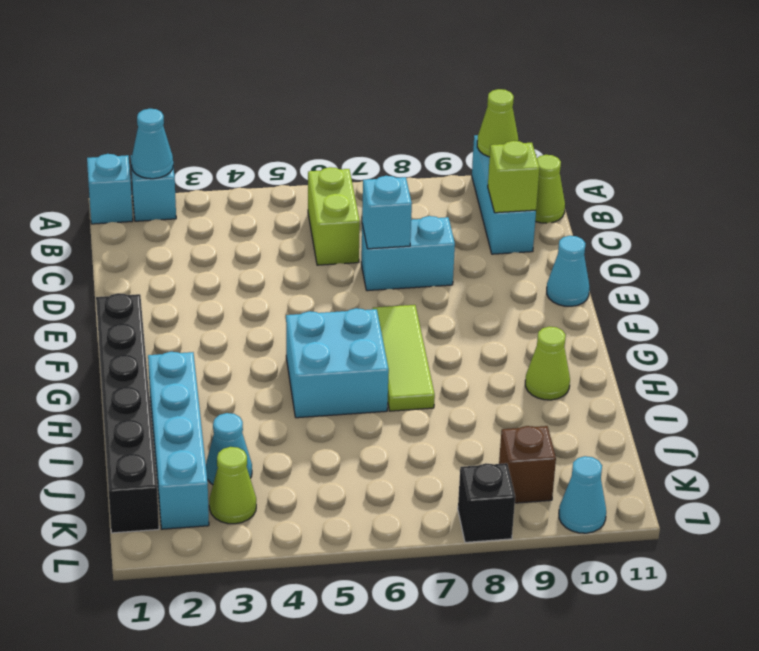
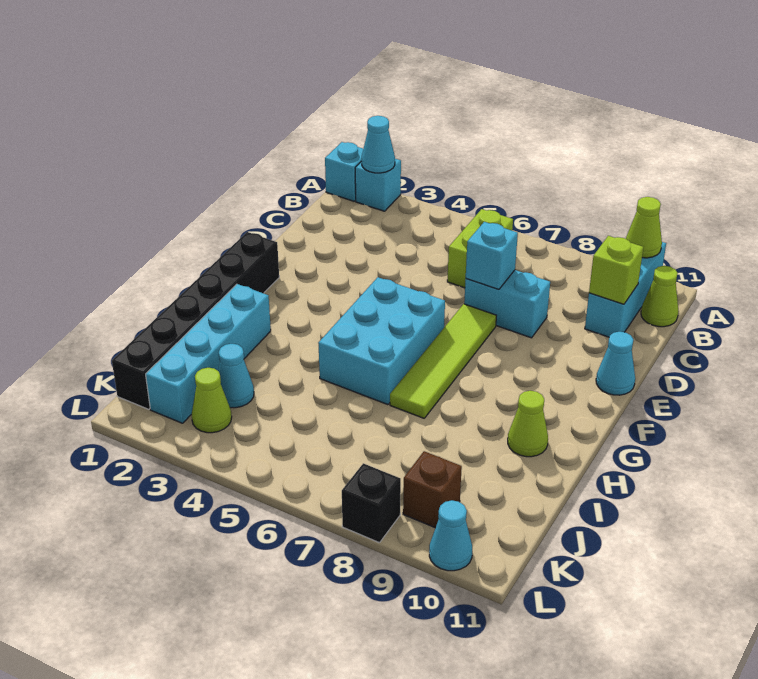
lime tile F7:H7 level 1 -> lime tile E7:H7 level 1
cyan brick G5:H6 level 1 -> cyan brick F5:H6 level 1

